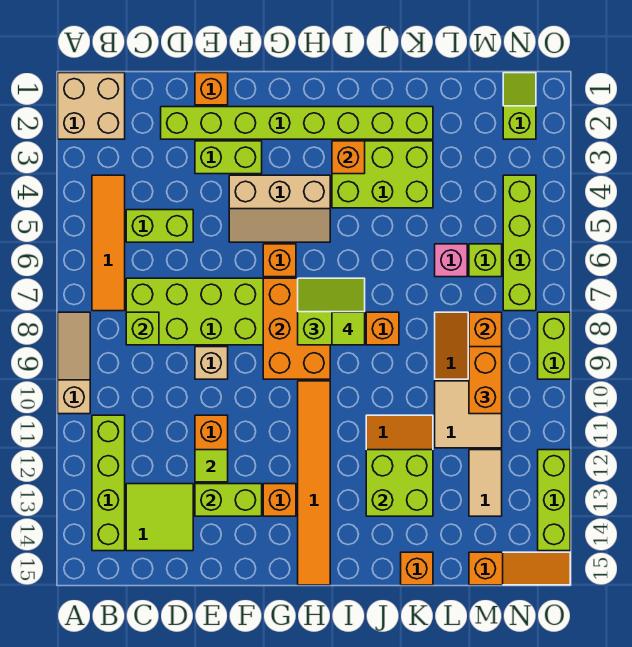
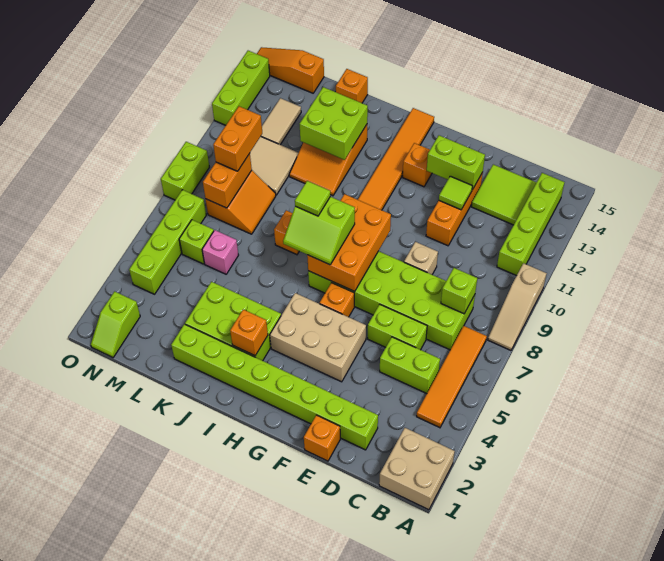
lime brick E3:F3 level 1 -> lime brick D6:E6 level 1
tan slope F4:H5 level 1 top 4 -> tan brick F4:H5 level 1

